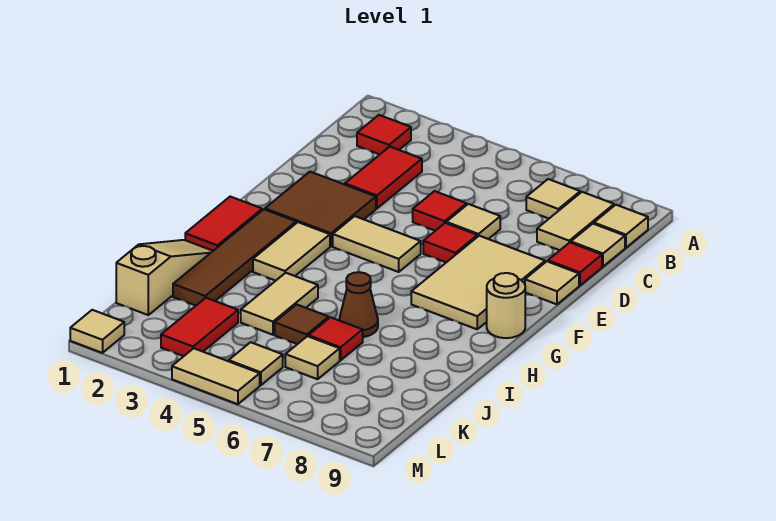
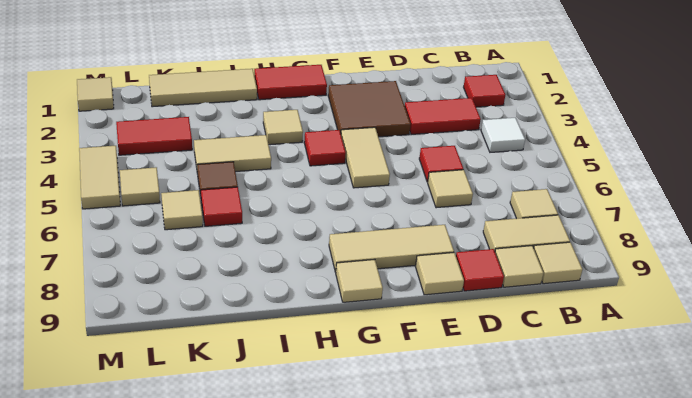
none -> white tile B4 level 1
red tile E6 level 1 -> red tile G4 level 1
tan tile E7:G8 level 1 -> tan tile E8:G8 level 1
brown tile G2:J2 level 1 -> none
tan tile G3:H3 level 1 -> tan tile H3 level 1
tan round brick G9 level 1 -> tan tile G9 level 1
tan slope I1:K1 level 1 top K -> tan tile I1:K1 level 1
brown cone I6 level 1 -> none

